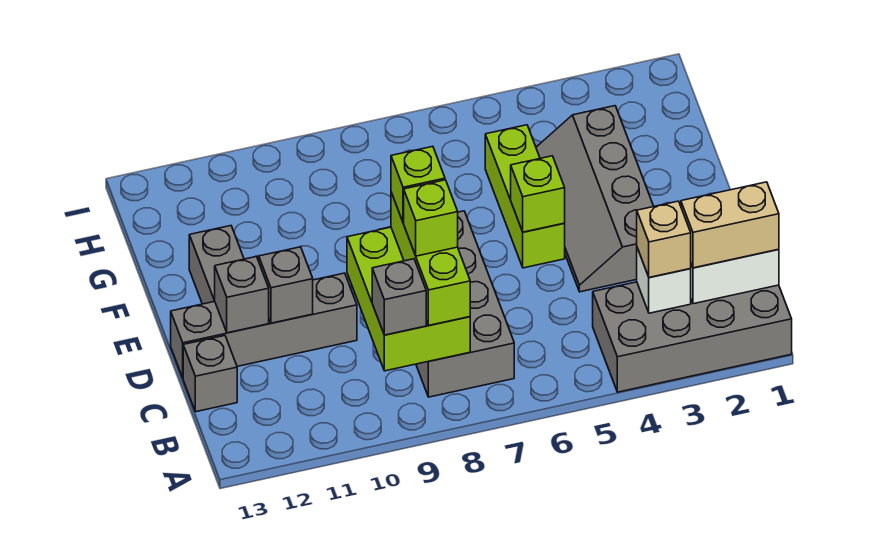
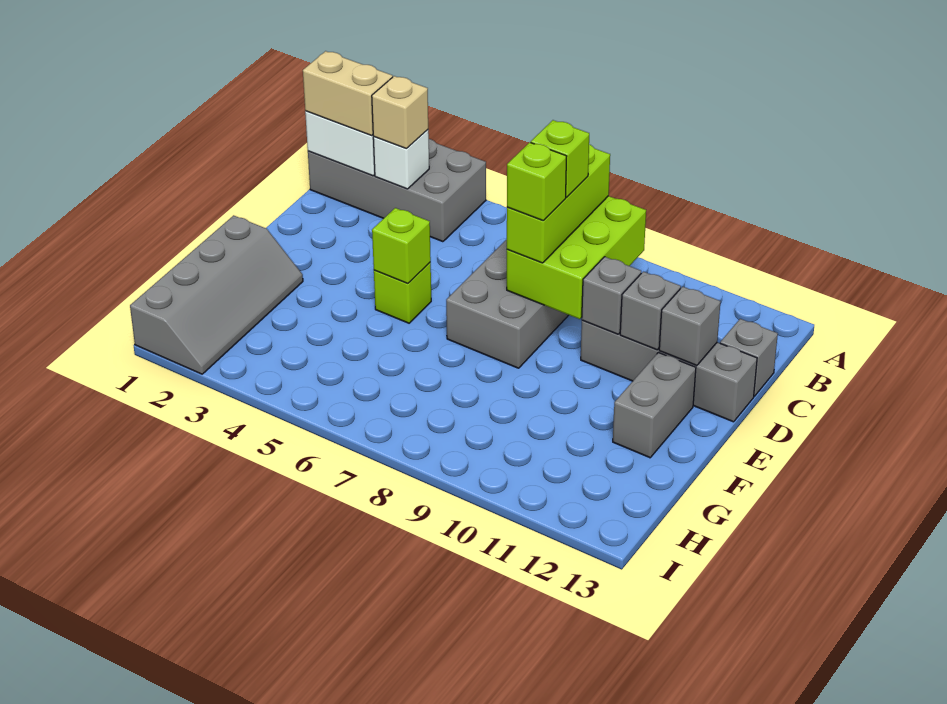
grey brick B9 level 3 -> grey brick D10 level 2
grey slope D3:G4 level 1 top 3 -> grey slope F1:I2 level 1 top 1
lime brick E5:G5 level 1 -> lime brick E5 level 1

